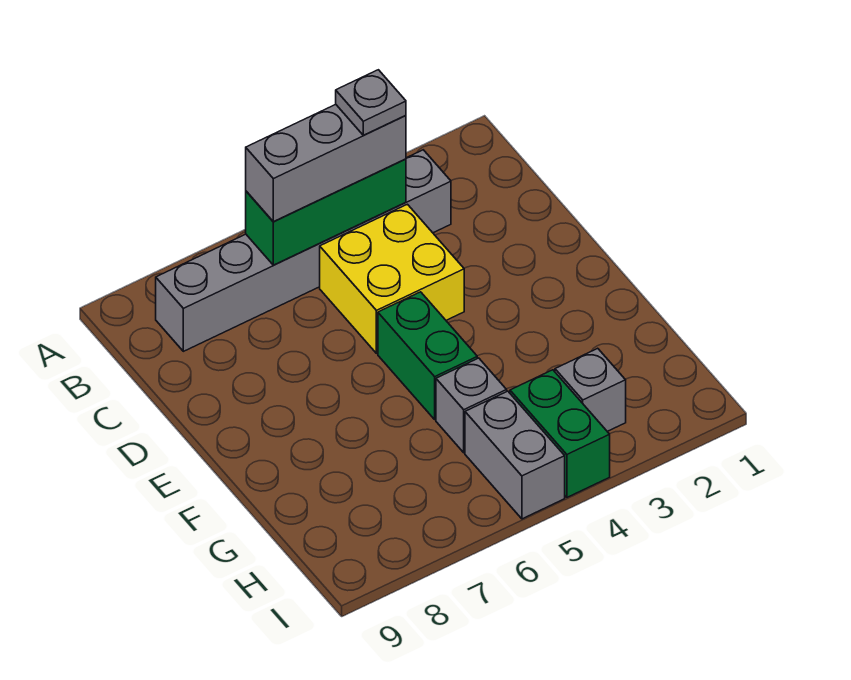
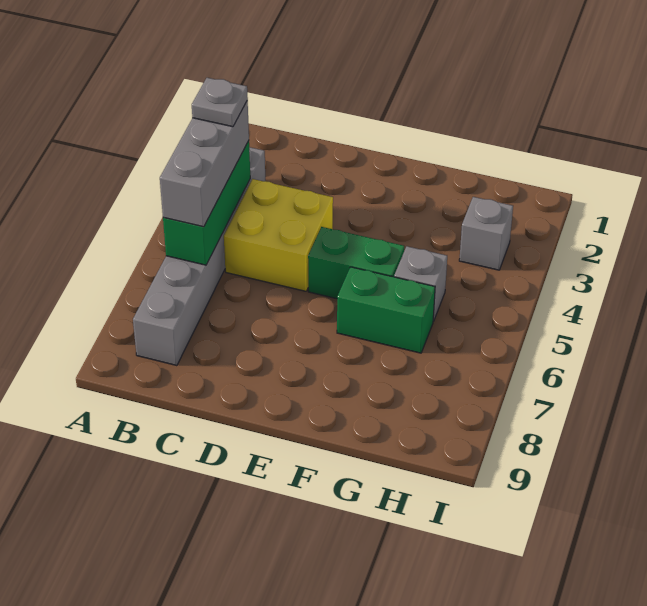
green brick H4:I4 level 1 -> green brick F6:G6 level 1
grey brick H5:I5 level 1 -> none

